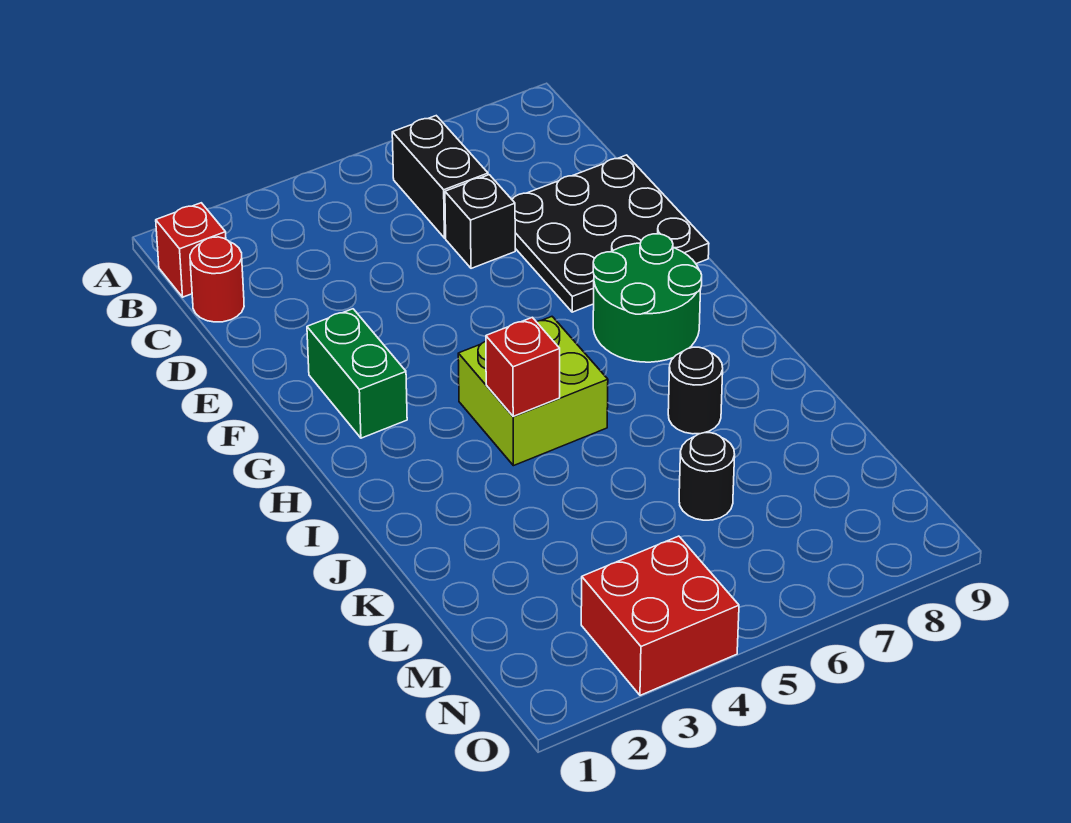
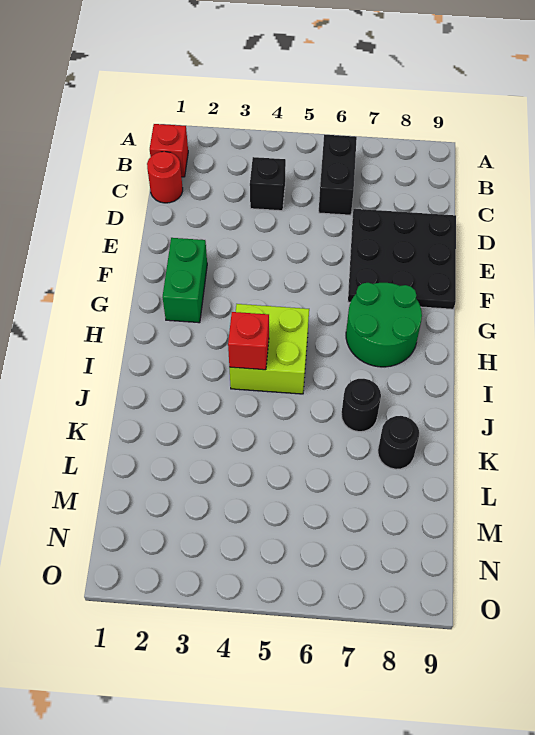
black brick D6 level 1 -> black brick C4 level 1
black round brick L6 level 1 -> black round brick K8 level 1
red brick N3:O4 level 1 -> none

